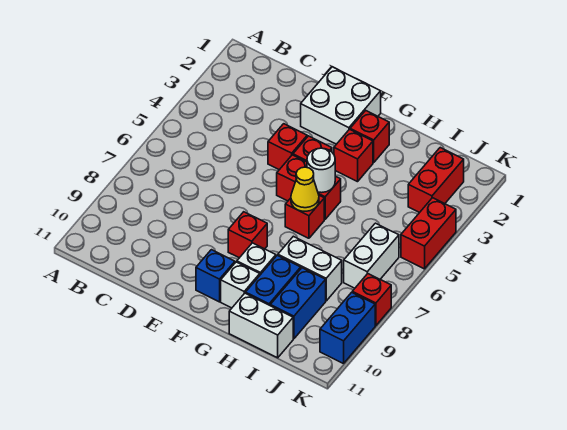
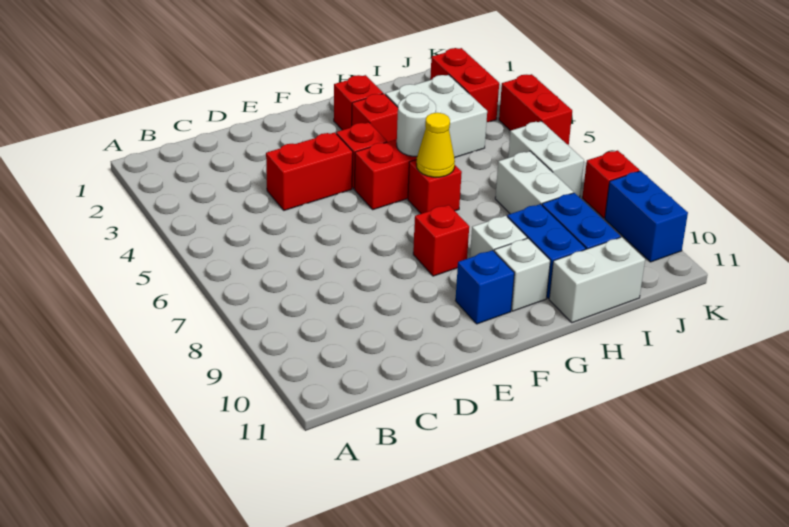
white brick E1:F2 level 1 -> white brick H3:I4 level 1
red brick E4 level 1 -> red brick D4:E4 level 1
white brick H8:I8 level 1 -> white brick I7:I8 level 1

